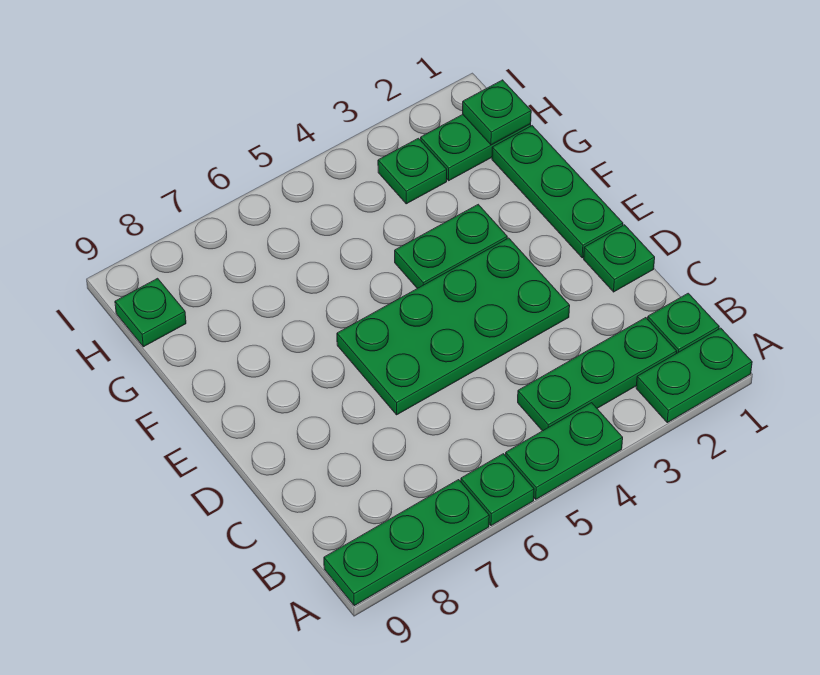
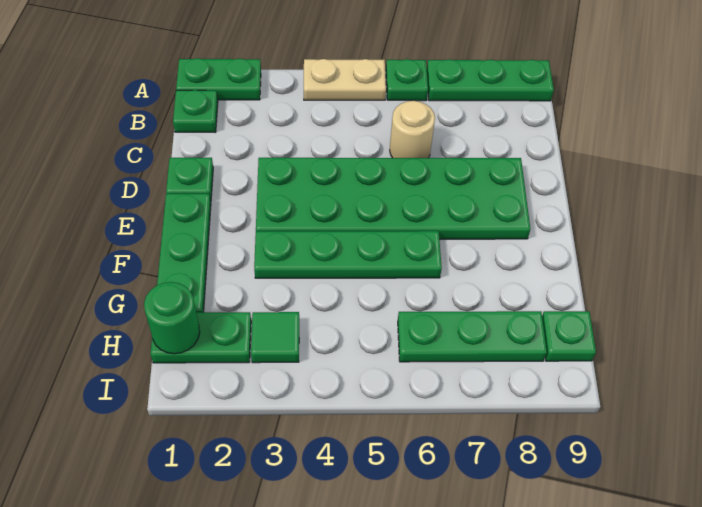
green plate A4:A5 level 1 -> tan plate A4:A5 level 1
green plate B2:B4 level 1 -> green plate H6:H8 level 1
none -> tan round brick C6 level 1
green plate D3:E6 level 1 -> green plate D3:E8 level 1
green plate F3:F4 level 1 -> green plate F3:F6 level 1
green plate H1 level 2 -> green round brick H1 level 2
green plate H3 level 1 -> green tile H3 level 1

